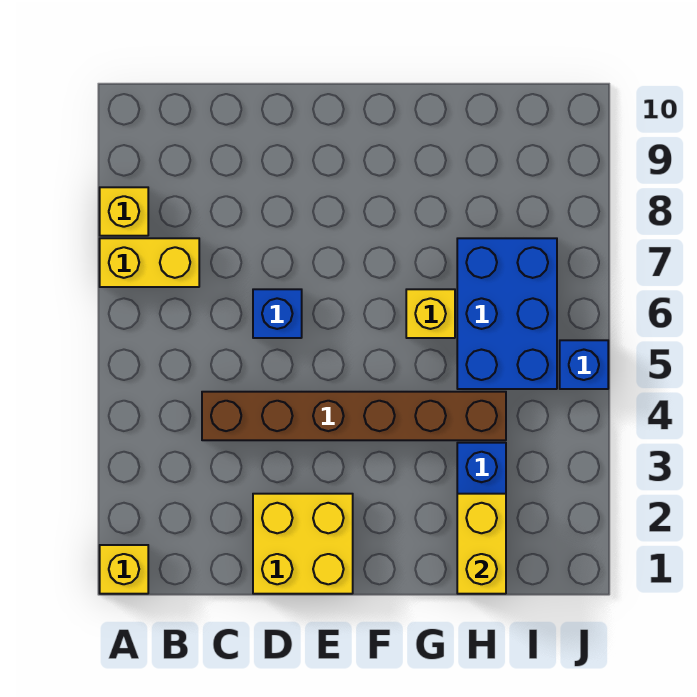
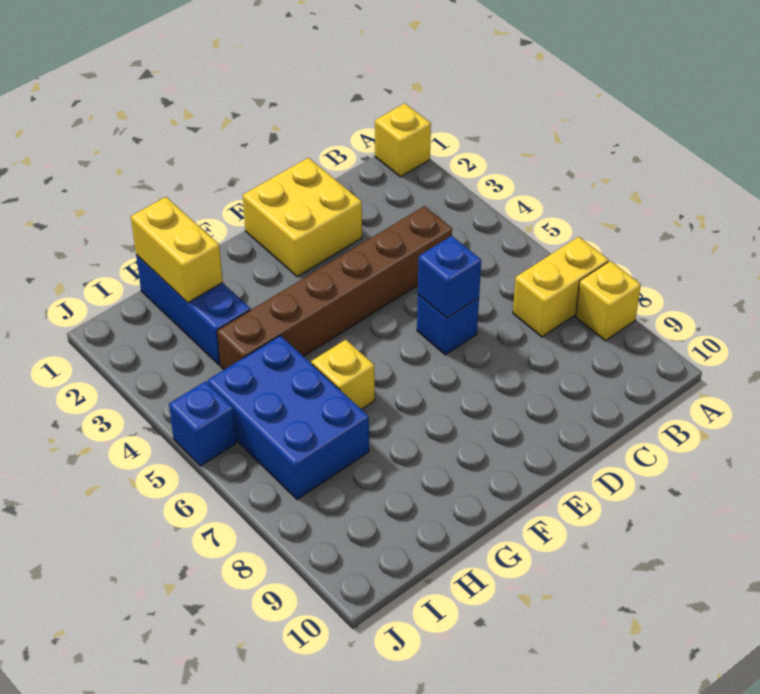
none -> blue brick D6 level 2

